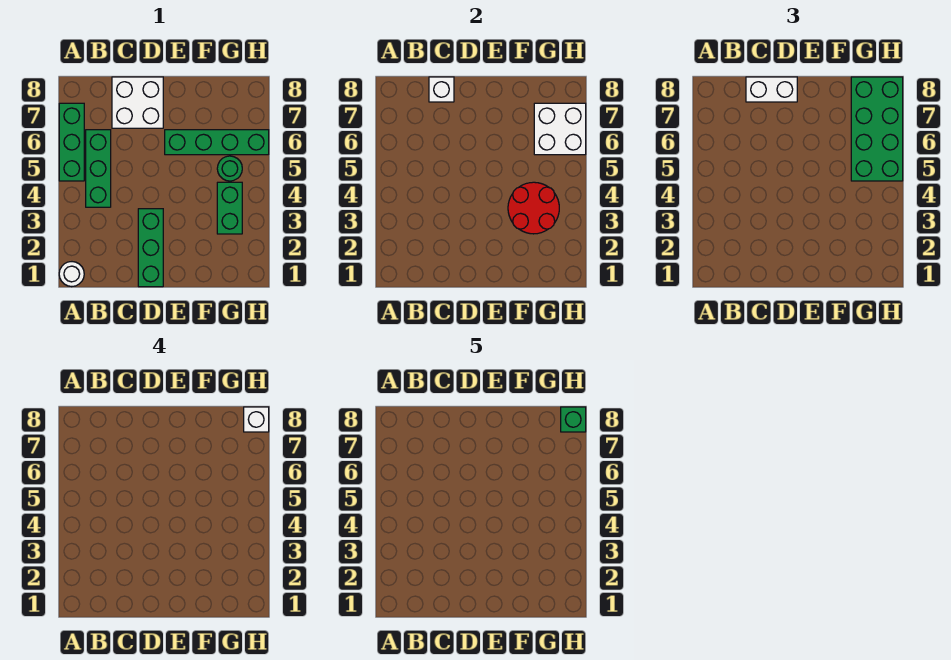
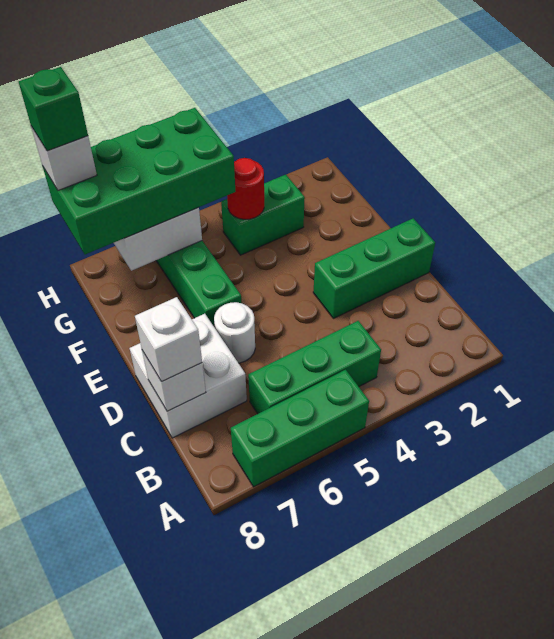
white round brick A1 level 1 -> white round brick D6 level 1
white brick C8:D8 level 3 -> white brick C8 level 3
red round brick F3:G4 level 2 -> red round brick G4 level 2
green round brick G5 level 1 -> none

